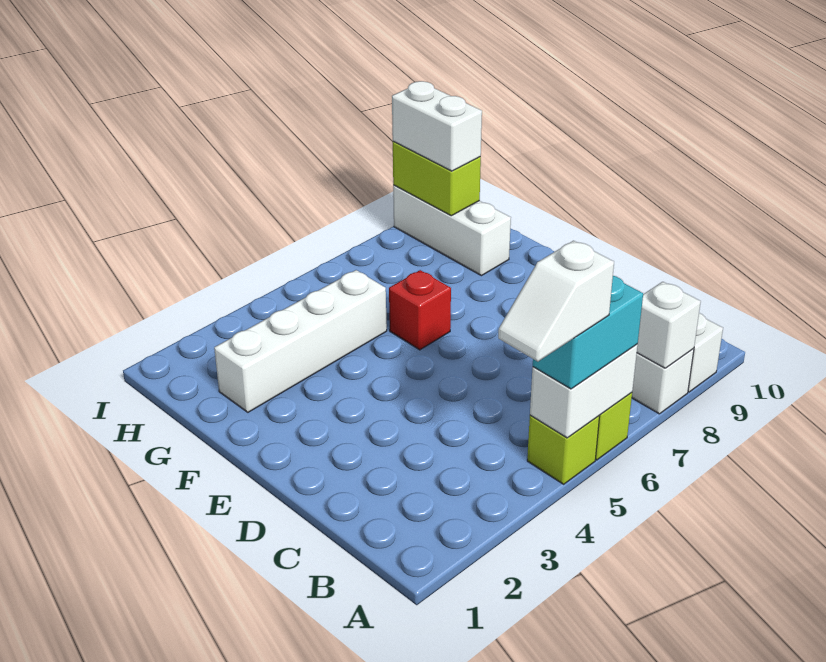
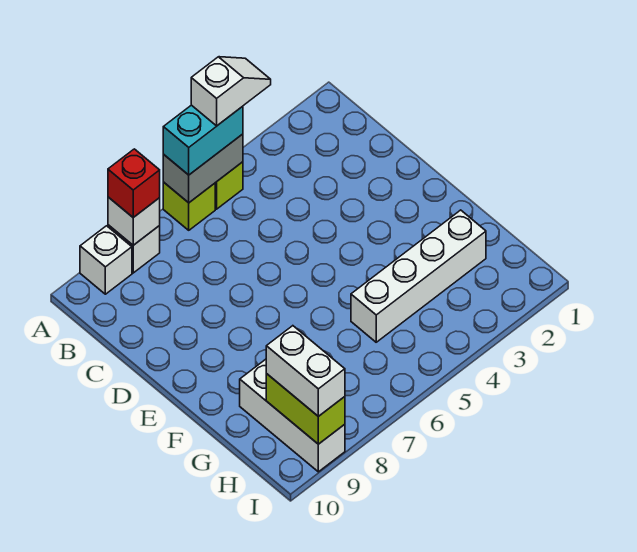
white brick A5:A6 level 2 -> grey brick A5:A6 level 2
red brick F6 level 1 -> red brick A8 level 3

